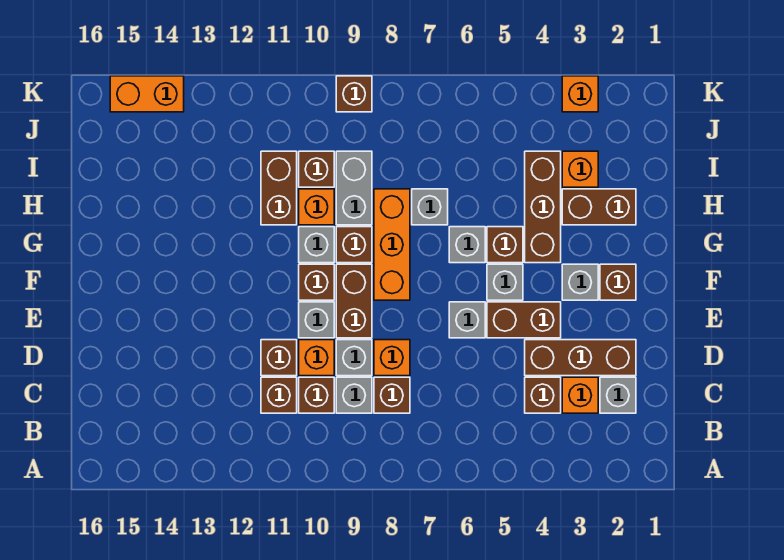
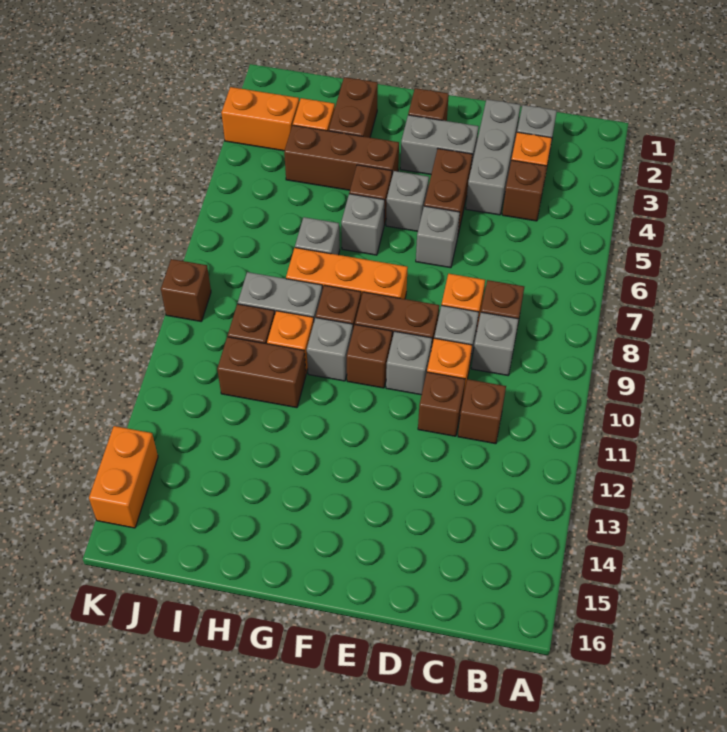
brown brick C10 level 1 -> none
brown brick D2:D4 level 1 -> grey brick D2:D4 level 1
grey brick F3 level 1 -> grey brick E3:F3 level 1
orange brick K3 level 1 -> orange brick J3:K3 level 1

